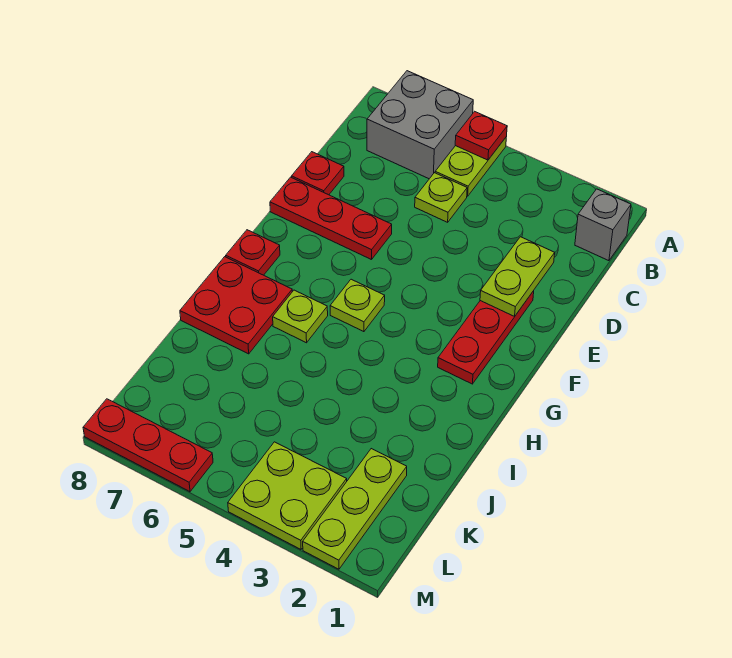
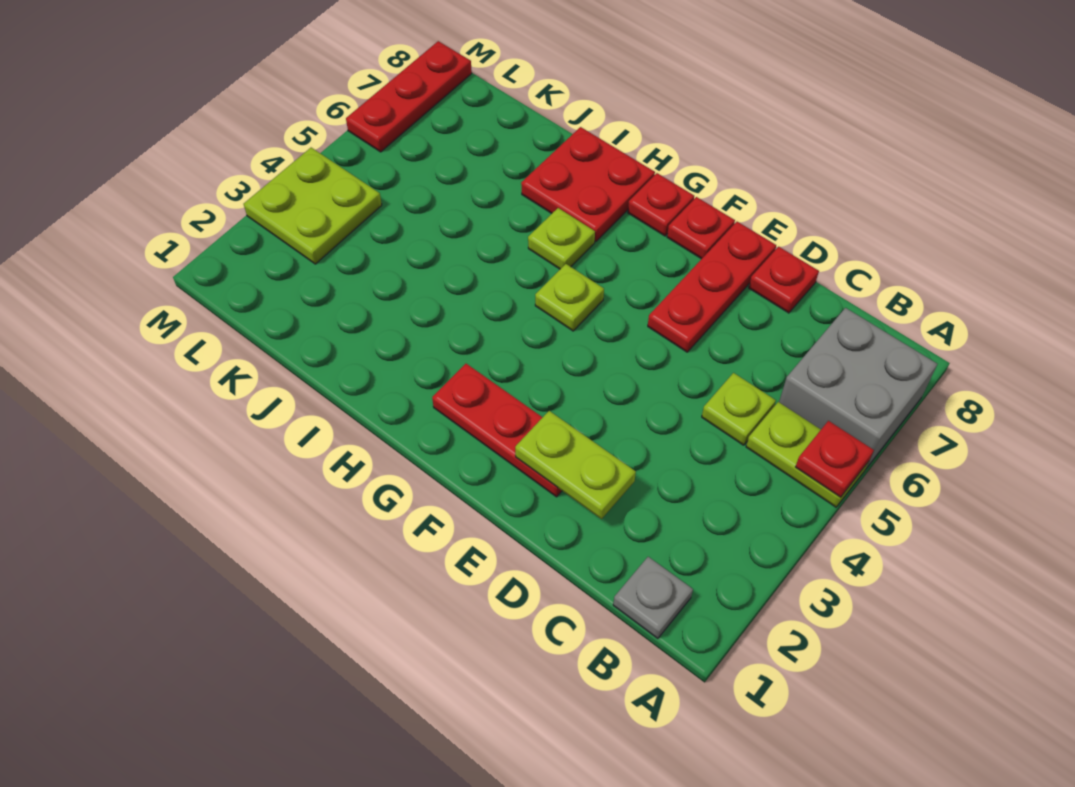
grey brick B1 level 1 -> grey plate B1 level 1
none -> red plate F8 level 1
lime plate K2:M2 level 1 -> none

